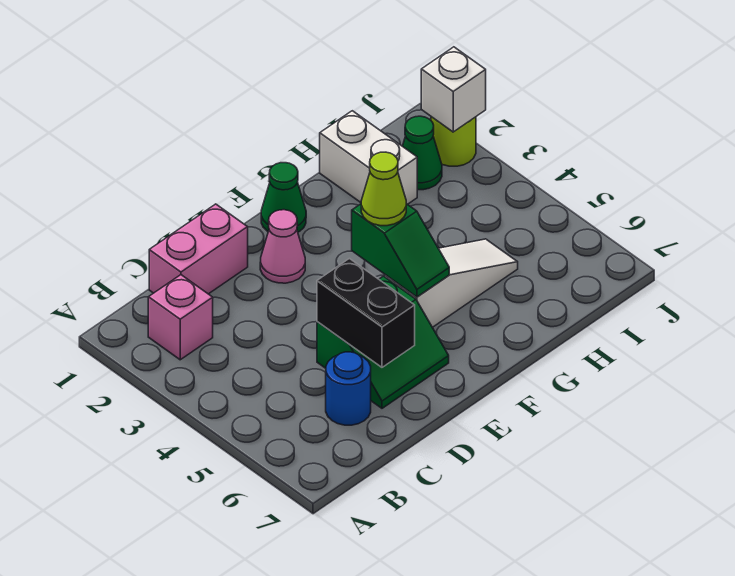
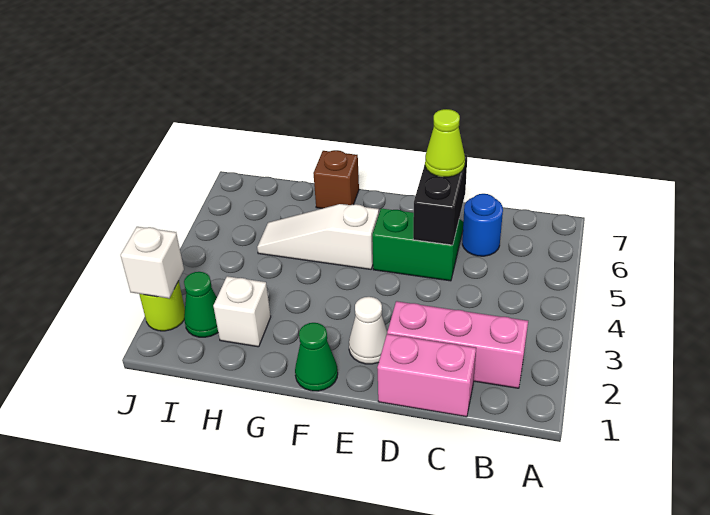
pink brick B2 level 1 -> pink brick B2:D2 level 1
pink cone E2 level 1 -> white cone E2 level 1
green slope F4:F5 level 2 top 4 -> none
lime cone F4 level 3 -> lime cone D6 level 3
none -> brown brick G7 level 1
white brick H1:H2 level 1 -> white brick H2 level 1

